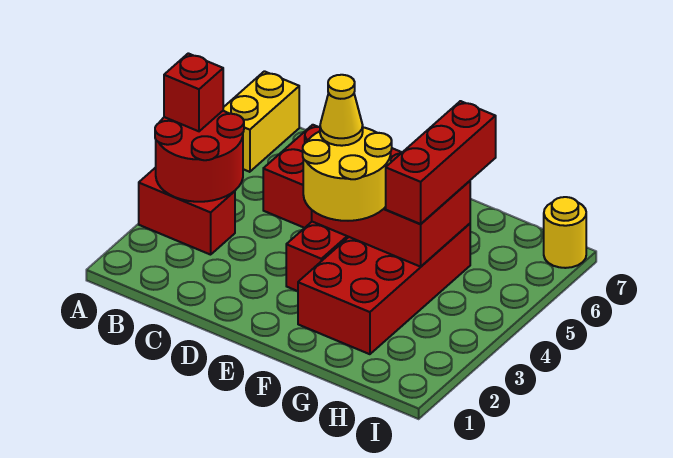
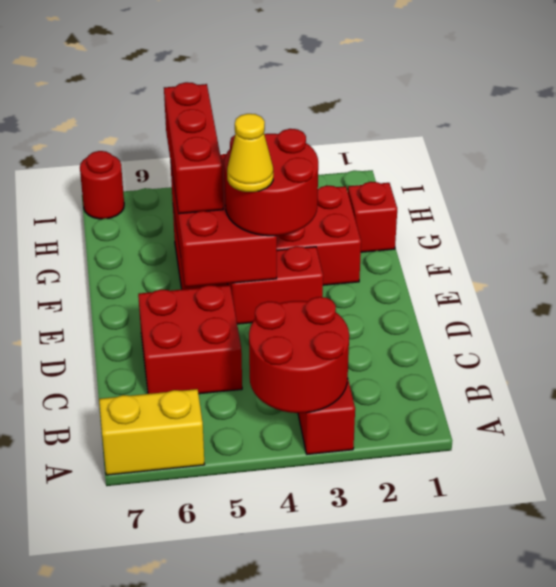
red brick A4 level 3 -> red brick G1 level 1
yellow round brick E3:F4 level 3 -> red round brick E3:F4 level 3
red brick G4:G6 level 3 -> red brick F5:H5 level 3
yellow round brick I7 level 1 -> red round brick I7 level 1

